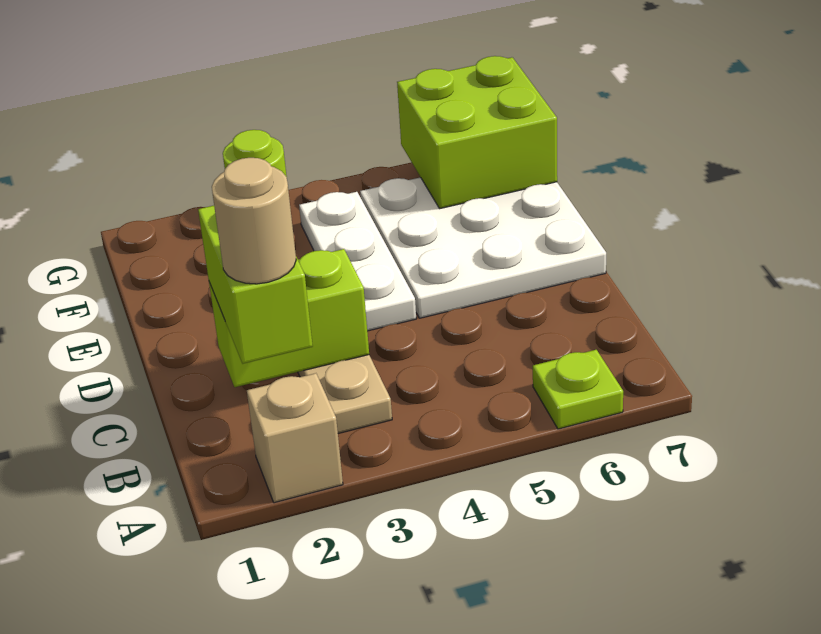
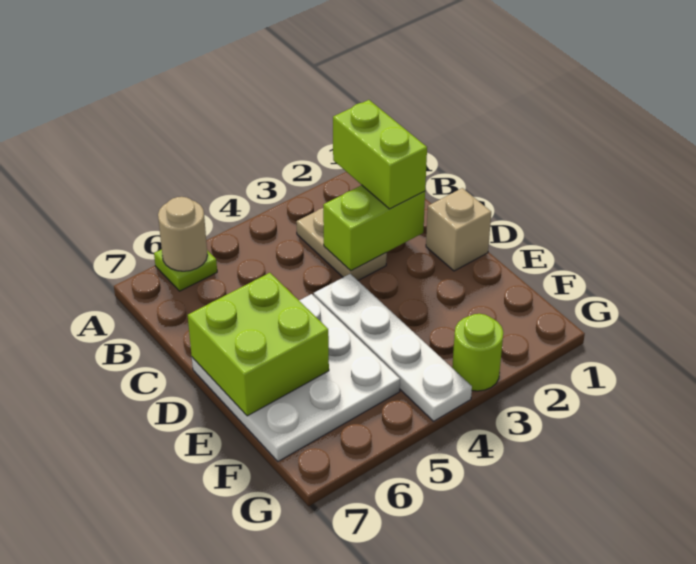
tan brick A2 level 1 -> tan brick D1 level 1
tan round brick B2 level 4 -> tan round brick A6 level 2
white plate D4:F4 level 1 -> white plate D4:G4 level 1
lime brick F6:G7 level 2 -> lime brick D6:E7 level 2

